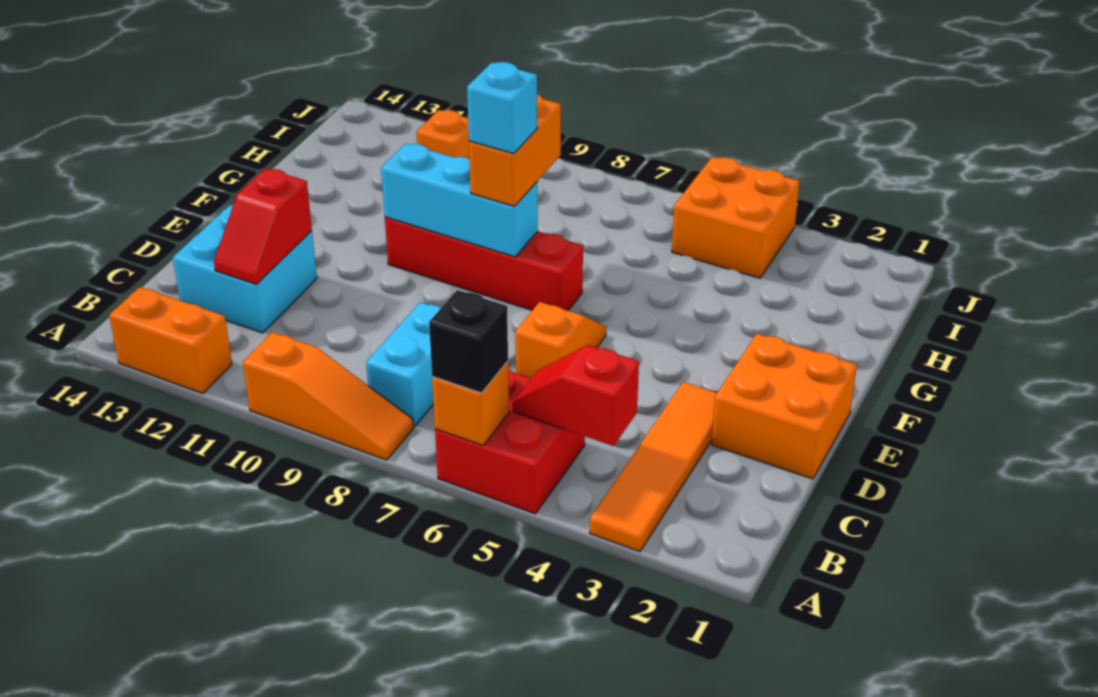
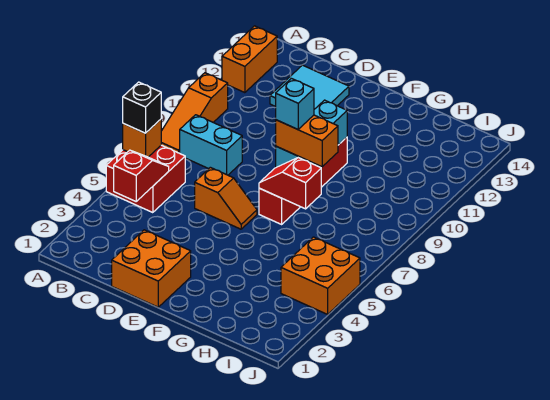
orange tile A3:D3 level 1 -> none
cyan brick C12:D13 level 1 -> cyan tile C12:D13 level 1
red slope C12:D12 level 2 top D -> red slope F7:G7 level 2 top G
orange brick I11 level 1 -> none

